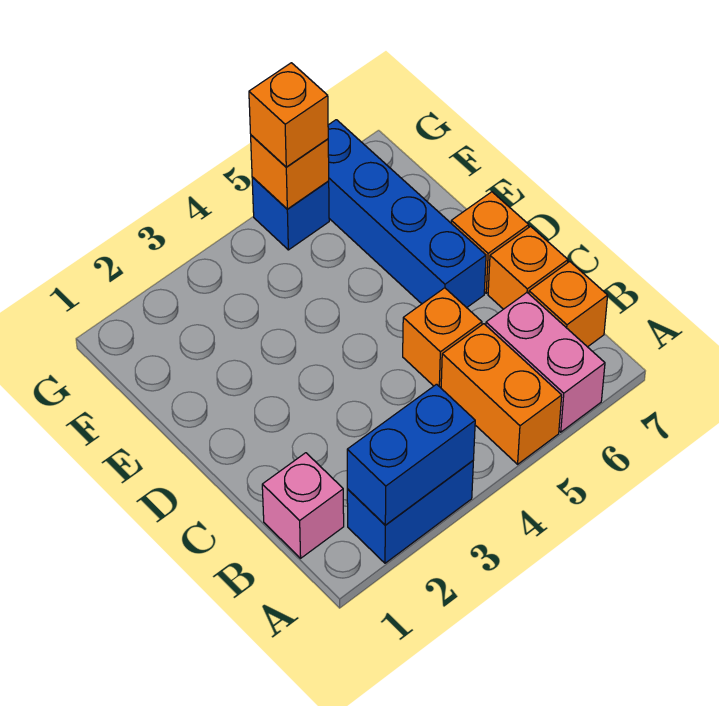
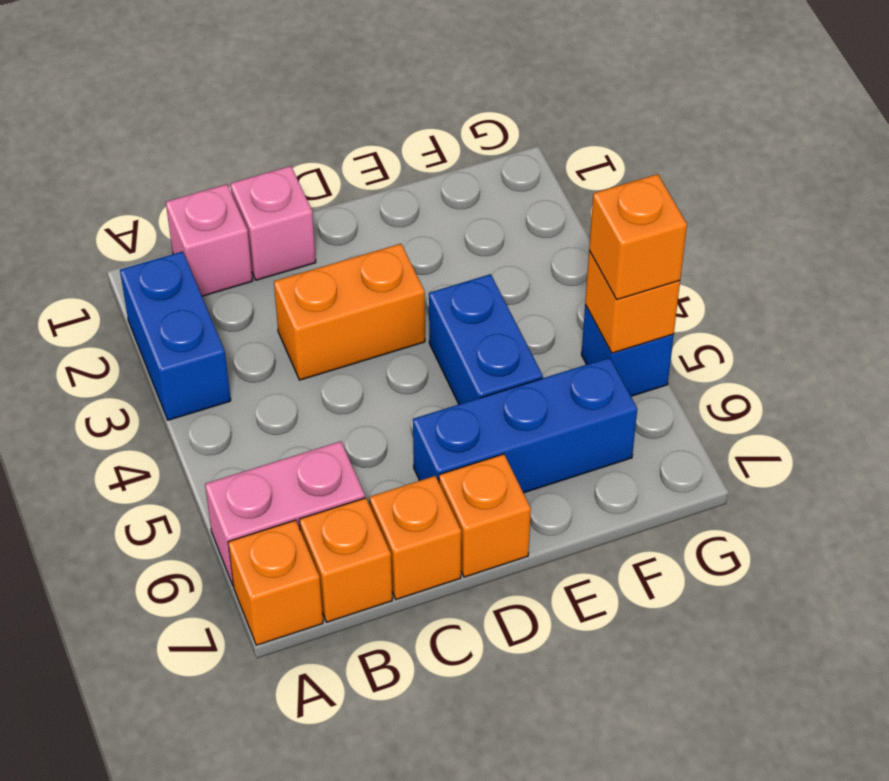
blue brick A2:A3 level 2 -> blue brick E4:E5 level 1
orange brick A5:B5 level 1 -> orange brick C3:D3 level 1
none -> pink brick C1 level 1
orange brick C5 level 1 -> orange brick A7 level 1
blue brick D6:G6 level 1 -> blue brick D6:F6 level 1

